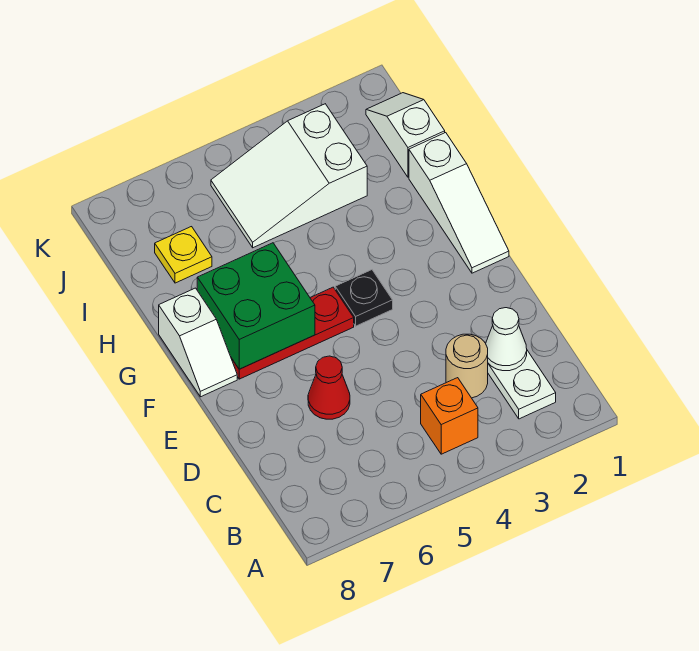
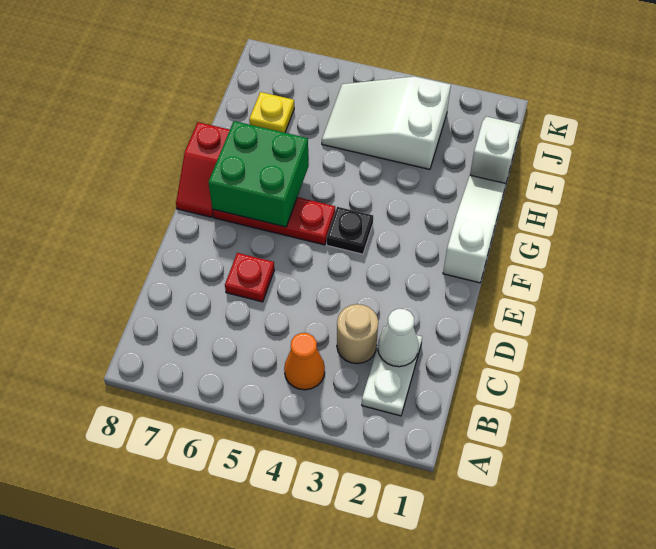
orange brick B4 level 1 -> orange cone B4 level 1
red cone D6 level 1 -> red plate D6 level 1
white slope F1:H1 level 1 top H -> white slope F1:H1 level 1 top F
white slope F8:G8 level 1 top G -> red slope F8:G8 level 1 top G

